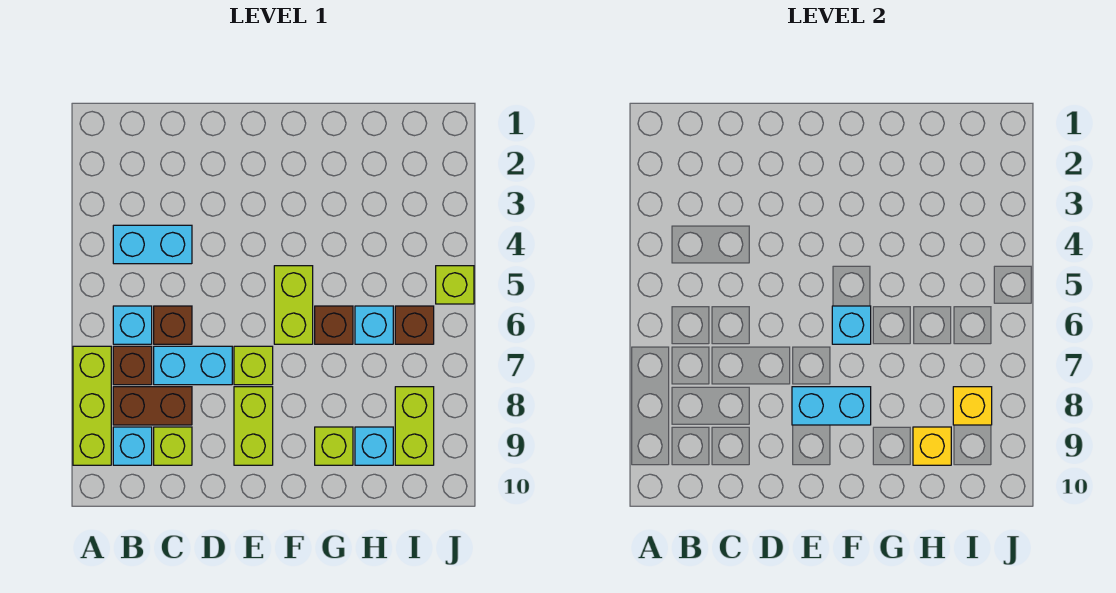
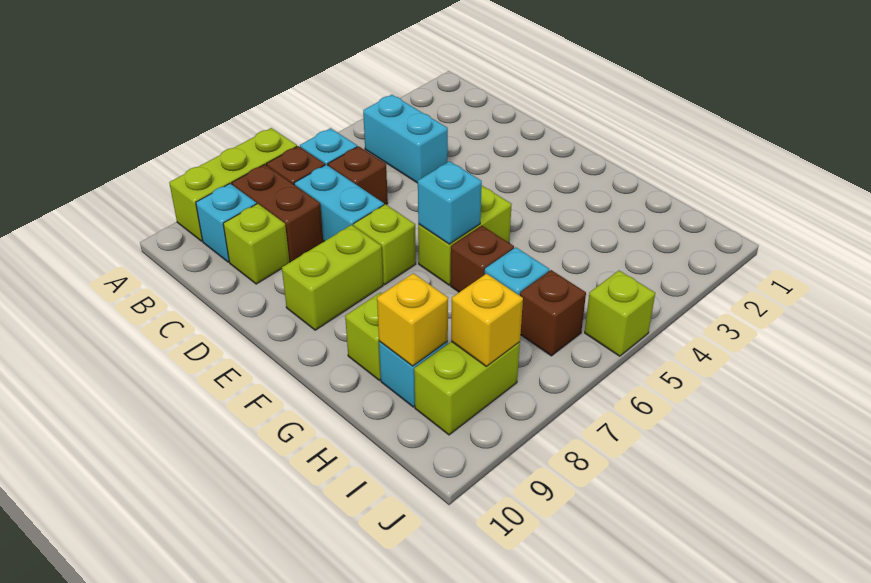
cyan brick E8:F8 level 2 -> none

